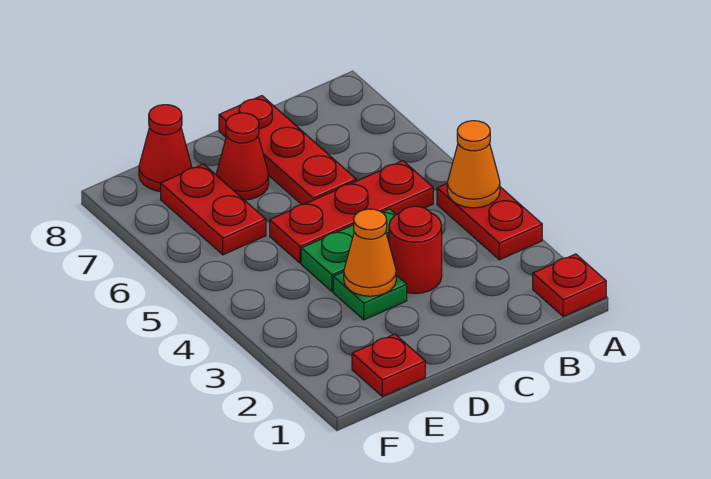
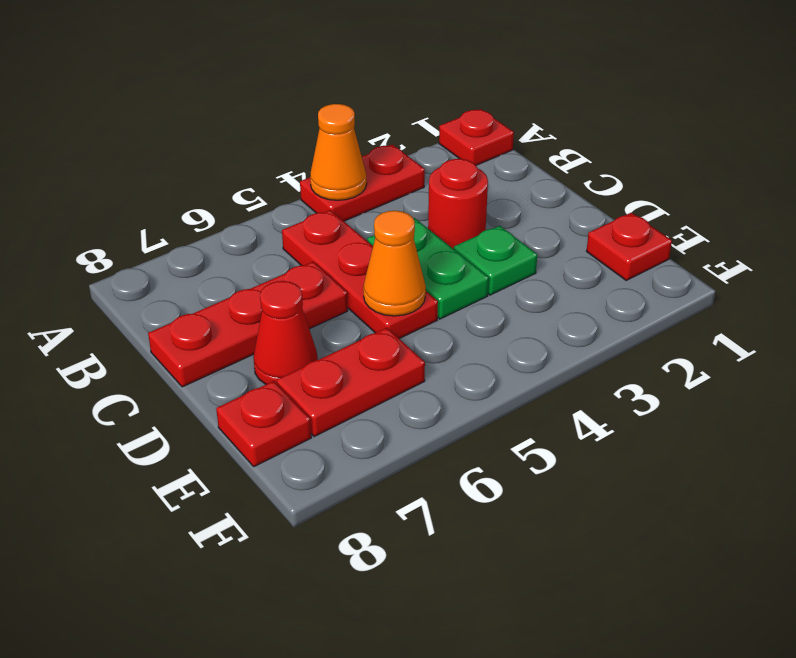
orange cone D3 level 2 -> orange cone D5 level 2
red cone E8 level 1 -> red plate E8 level 1

